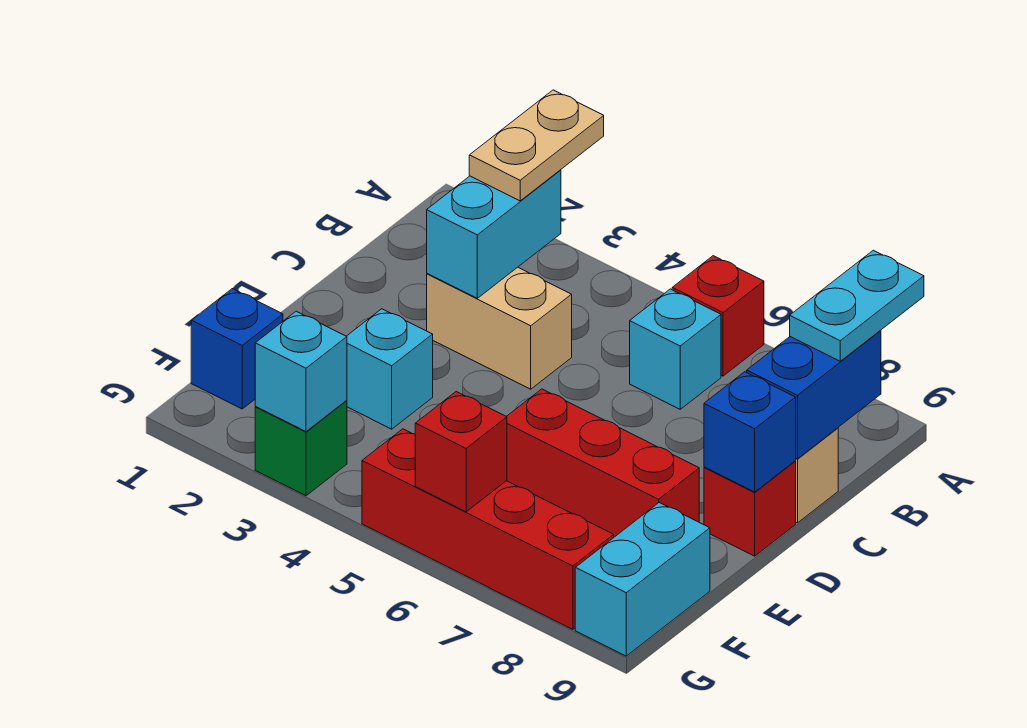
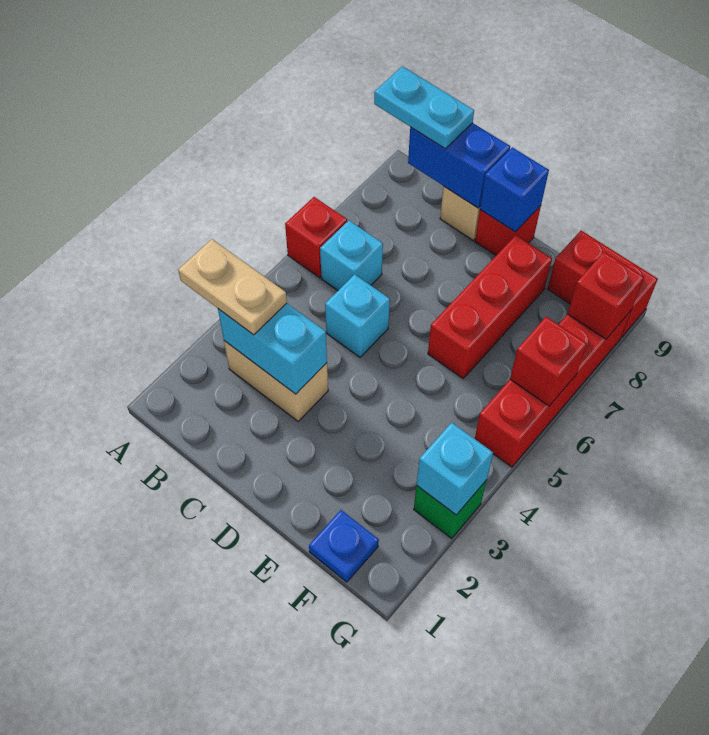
tan brick C3:C4 level 1 -> tan brick B3:C3 level 1
cyan brick E3 level 1 -> cyan brick C5 level 1
blue brick F1 level 1 -> blue plate F1 level 1
cyan brick F9:G9 level 1 -> red brick F9:G9 level 1
none -> red brick G8 level 2

